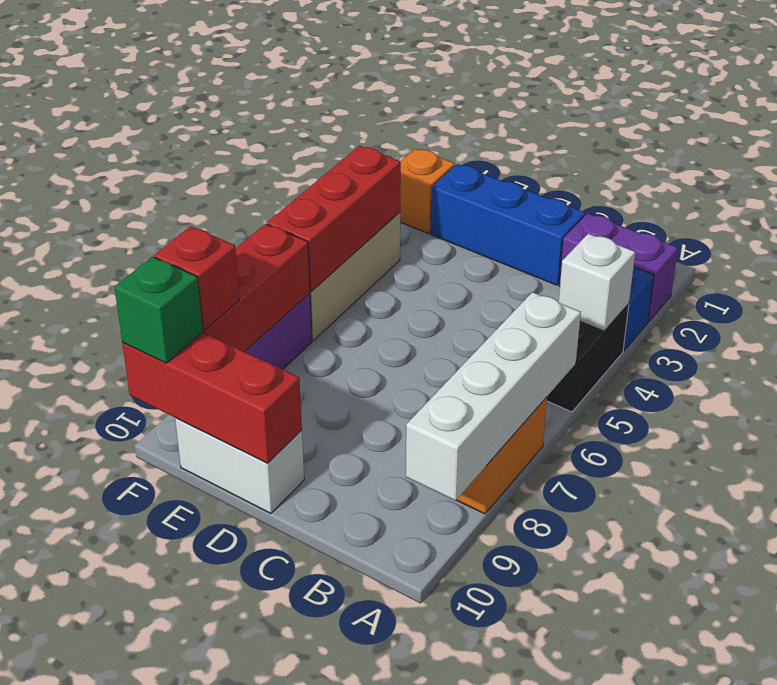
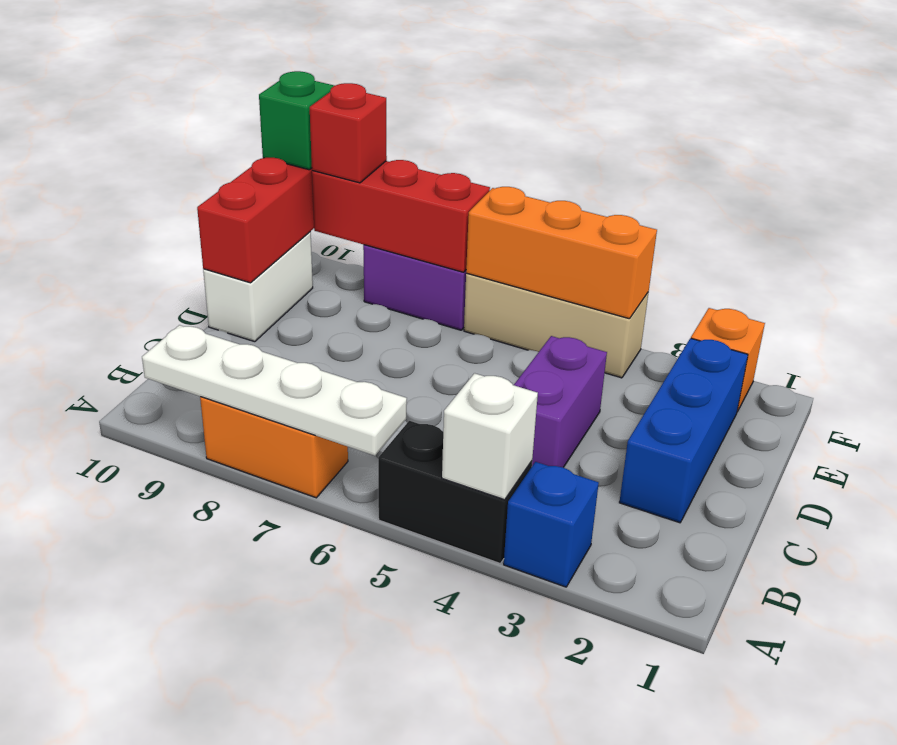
purple brick A2:B2 level 1 -> purple brick C4:D4 level 1
white brick A6:A9 level 2 -> white plate A6:A9 level 2
red brick F4:F6 level 2 -> orange brick F4:F6 level 2

